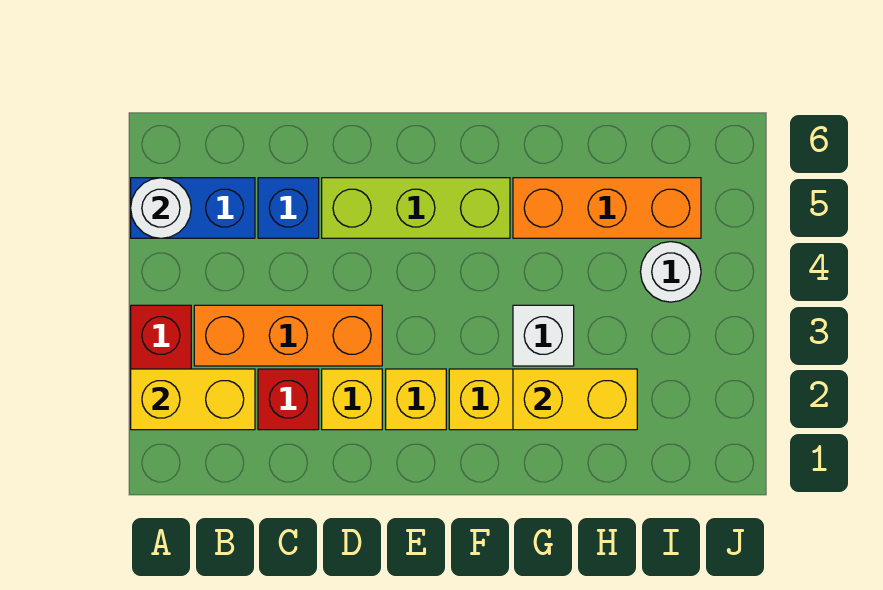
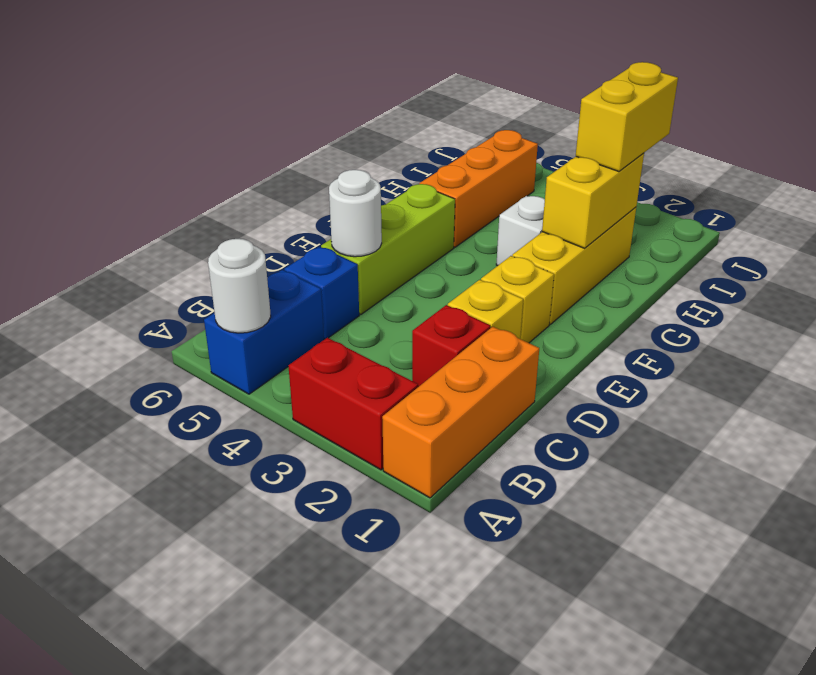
yellow brick A2:B2 level 2 -> yellow brick H2:I2 level 3
orange brick B3:D3 level 1 -> orange brick A1:C1 level 1
white round brick I4 level 1 -> white round brick D5 level 2

